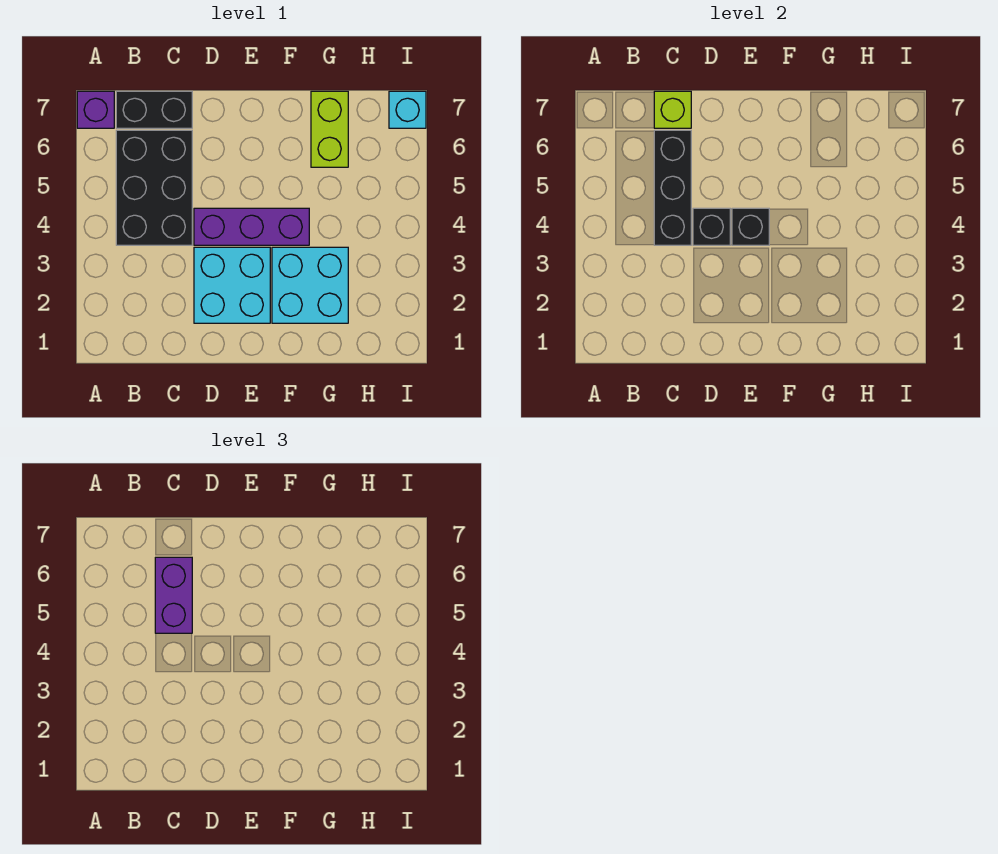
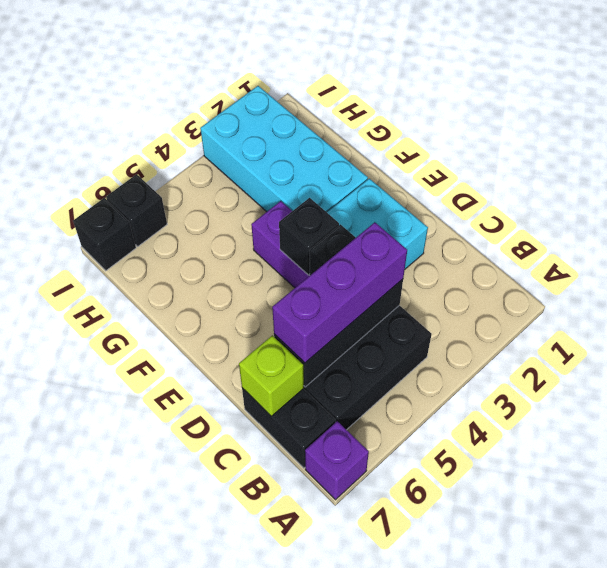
purple brick C5:C6 level 3 -> purple brick C4:C6 level 3
cyan brick F2:G3 level 1 -> cyan brick F2:I3 level 1
lime brick G6:G7 level 1 -> none
none -> black brick I6 level 1
cyan brick I7 level 1 -> black brick I7 level 1

